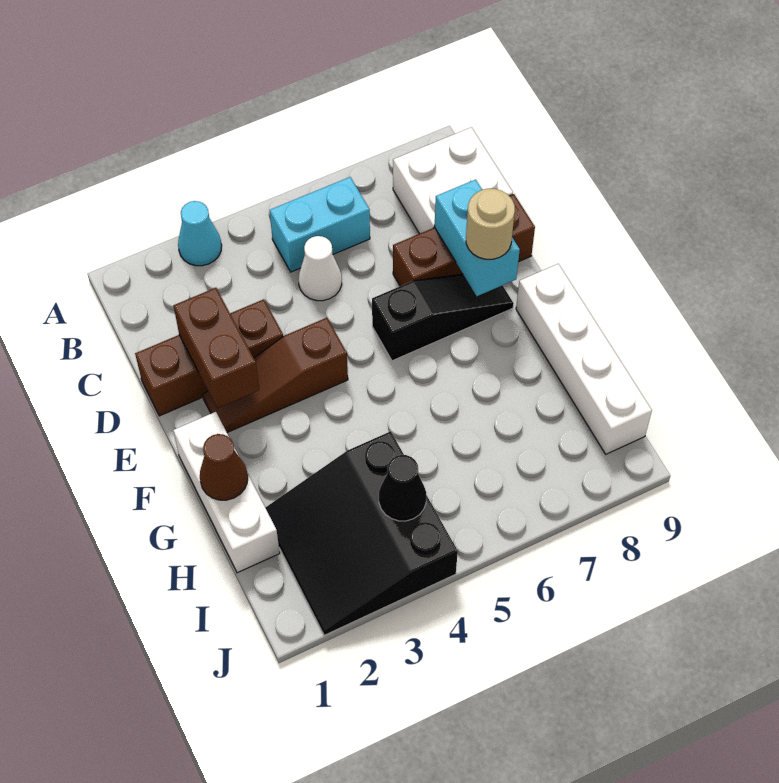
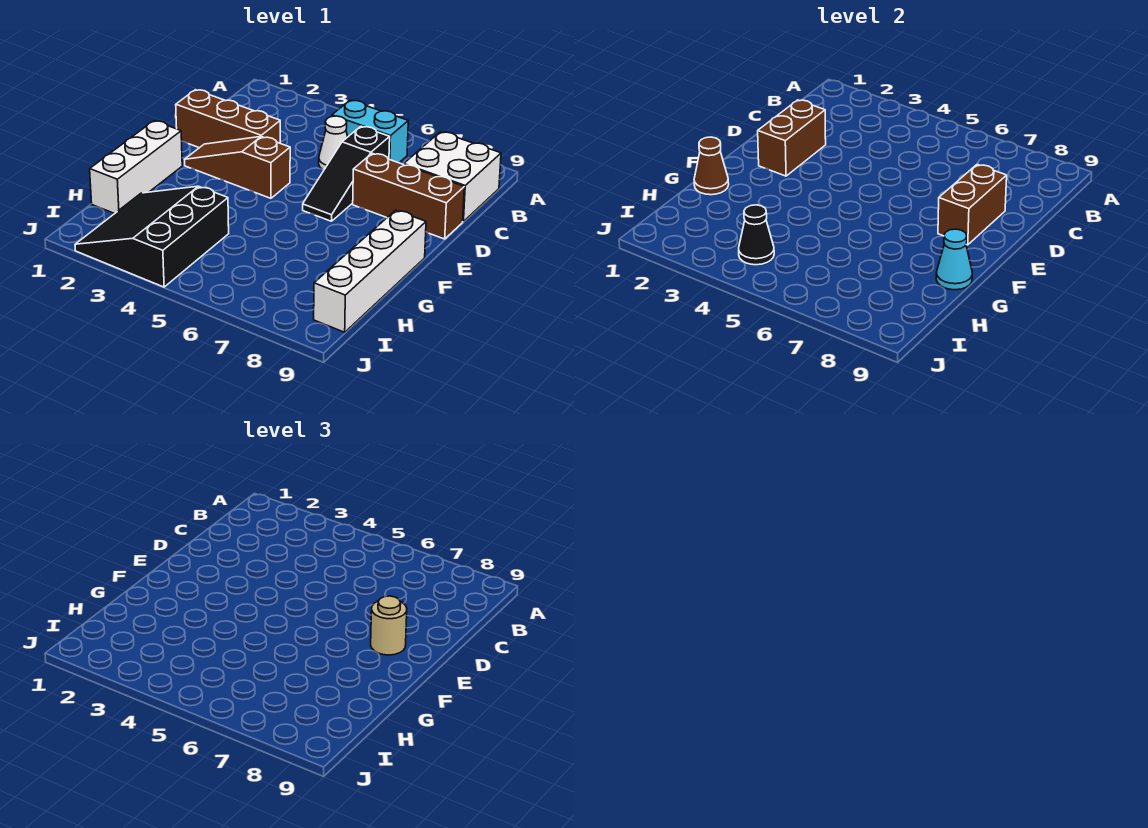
cyan cone A3 level 1 -> cyan cone G9 level 2
cyan brick D8:E8 level 2 -> brown brick D8:E8 level 2
black slope E6:E8 level 1 top 6 -> black slope C6:E6 level 1 top C

